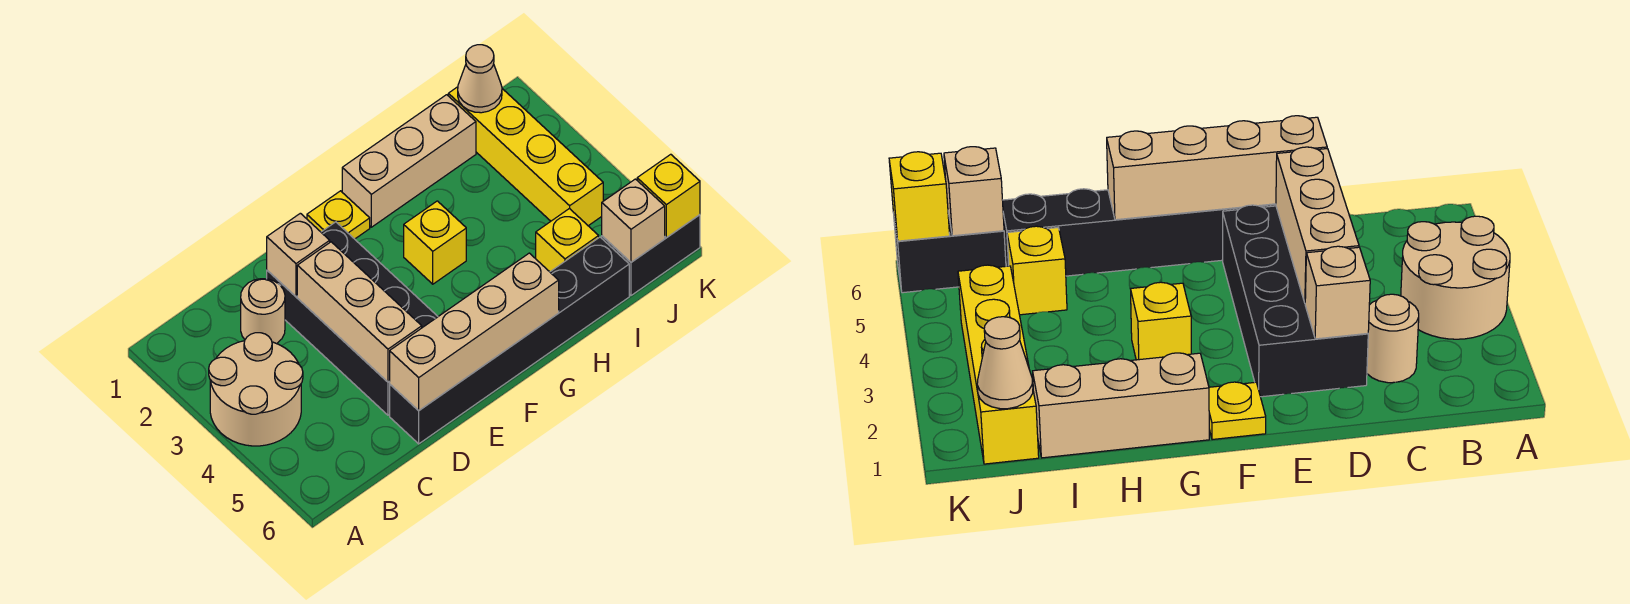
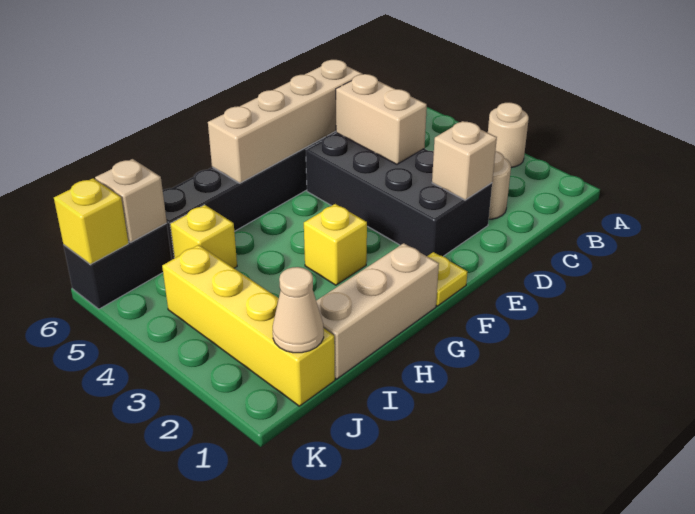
tan round brick A3:B4 level 1 -> tan round brick A3 level 1
tan brick D3:D5 level 2 -> tan brick D4:D5 level 2

